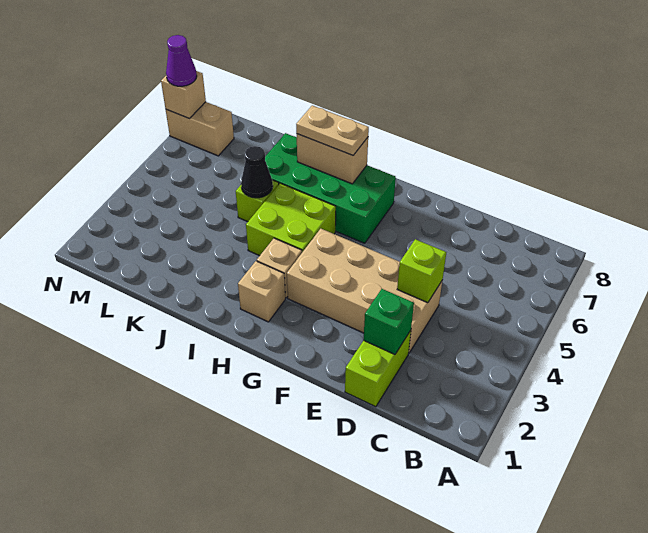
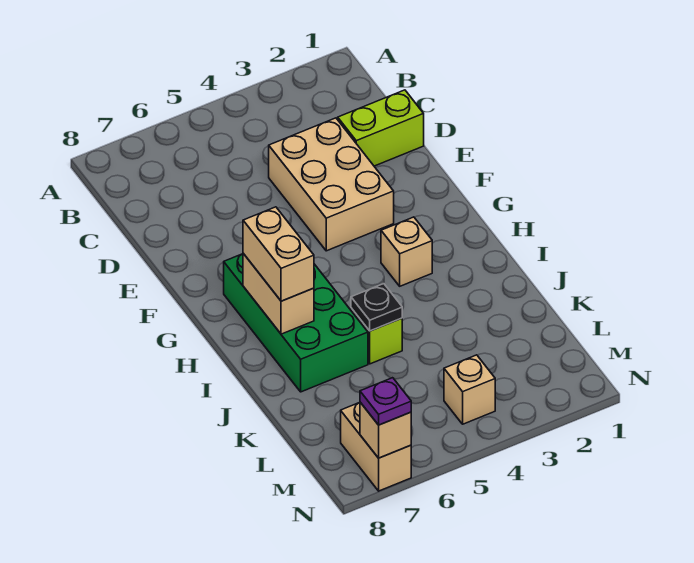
green brick D2 level 2 -> none
tan brick D3:G4 level 1 -> tan brick D3:F4 level 1
lime brick D4 level 2 -> none
tan brick H2 level 1 -> tan brick M4 level 1
lime brick H4:I5 level 1 -> none
tan plate H7:I7 level 3 -> tan brick H7:I7 level 3
black cone J5 level 2 -> black plate J5 level 2
purple cone N7 level 3 -> purple plate N7 level 3

